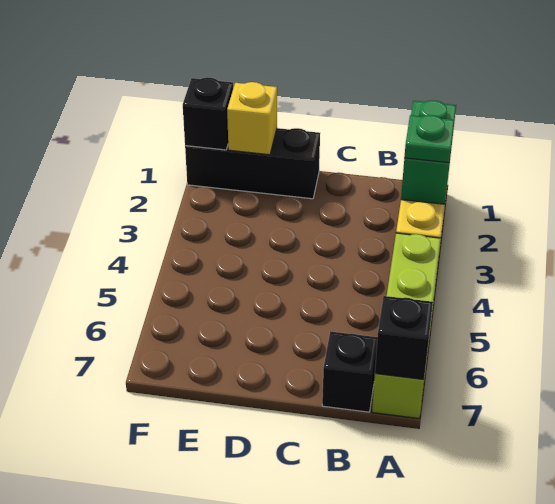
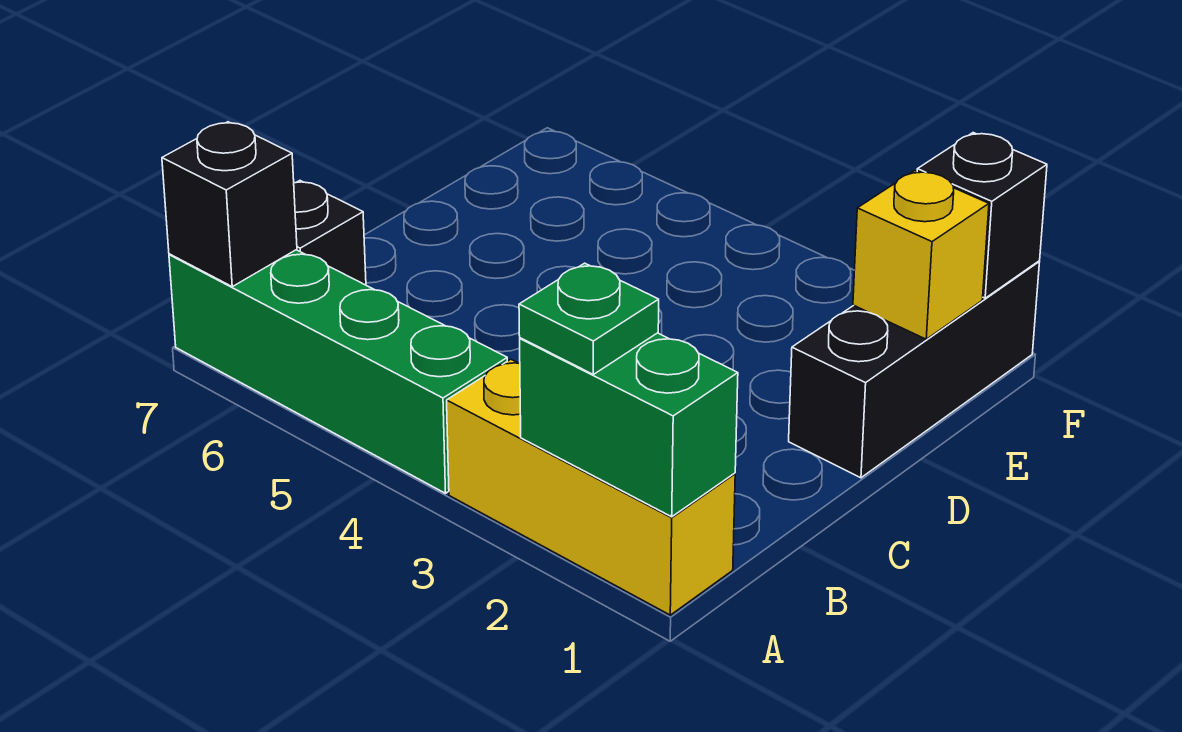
lime brick A4:A7 level 1 -> green brick A4:A7 level 1

